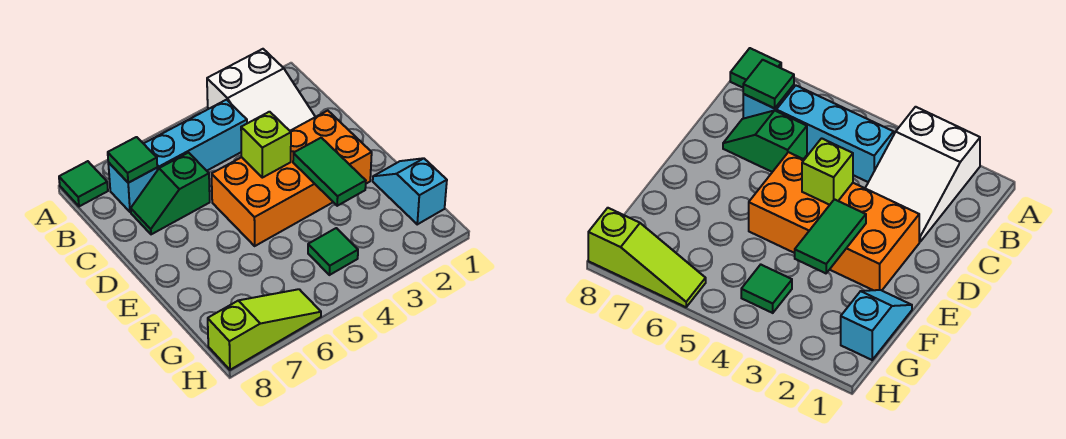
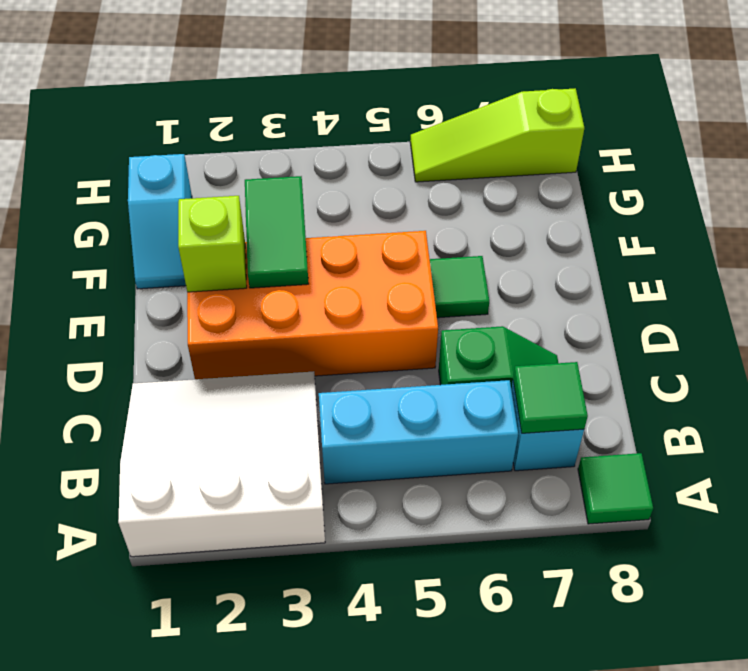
white slope A2:C3 level 1 top A -> white slope A1:C3 level 1 top A
lime brick D4 level 2 -> lime brick E2 level 2
green tile G4 level 1 -> green tile E6 level 1

